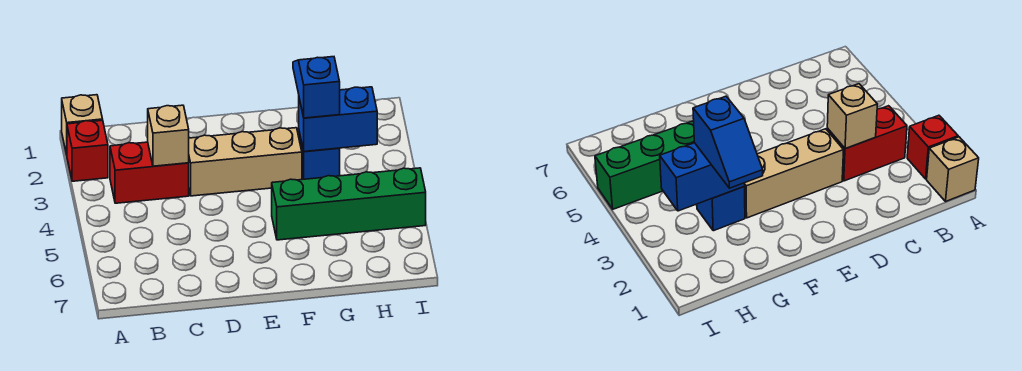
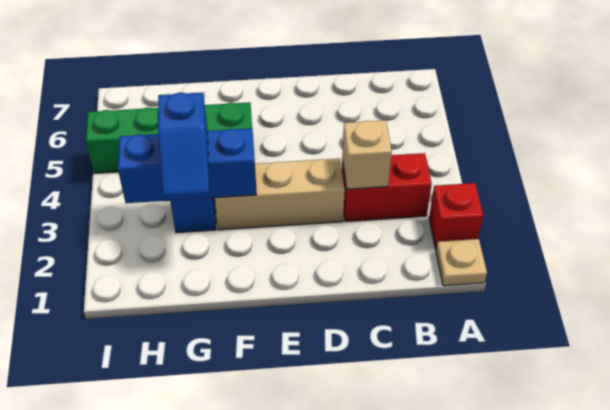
tan brick A1 level 1 -> tan plate A1 level 1
blue brick G3:H3 level 2 -> blue brick F3:H3 level 2

